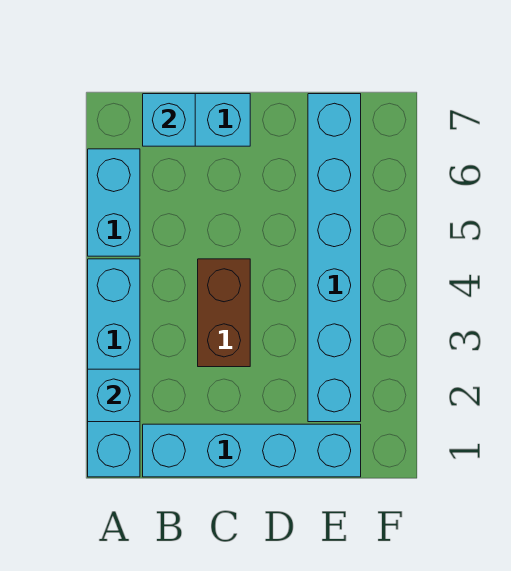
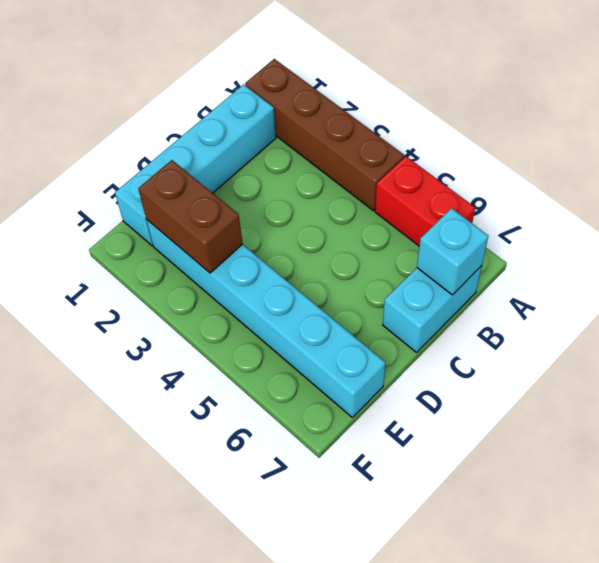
cyan brick A1:A4 level 1 -> brown brick A1:A4 level 1
cyan brick A2 level 2 -> none
cyan brick A5:A6 level 1 -> red brick A5:A6 level 1
brown brick C3:C4 level 1 -> brown brick E2:E3 level 2

